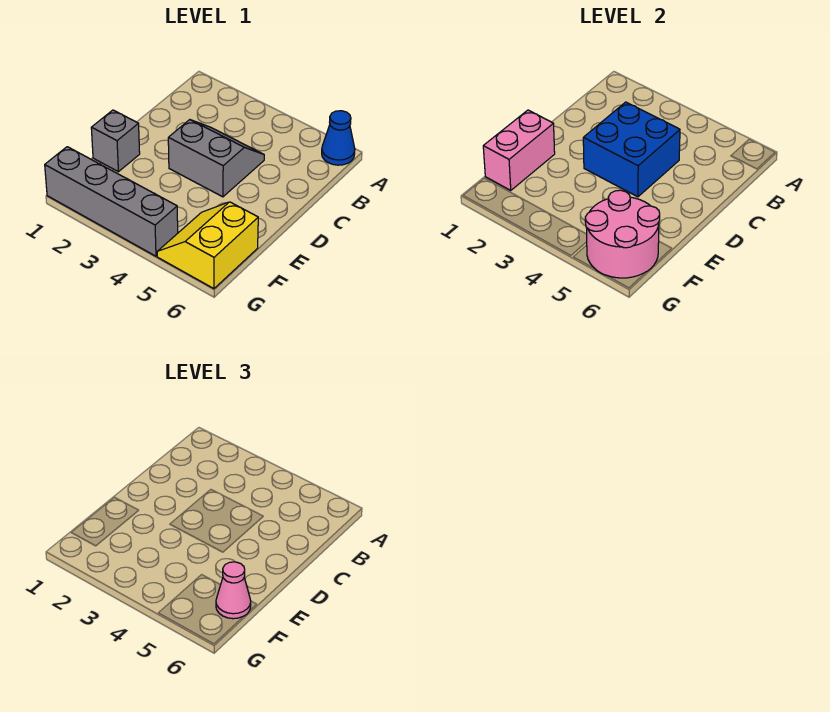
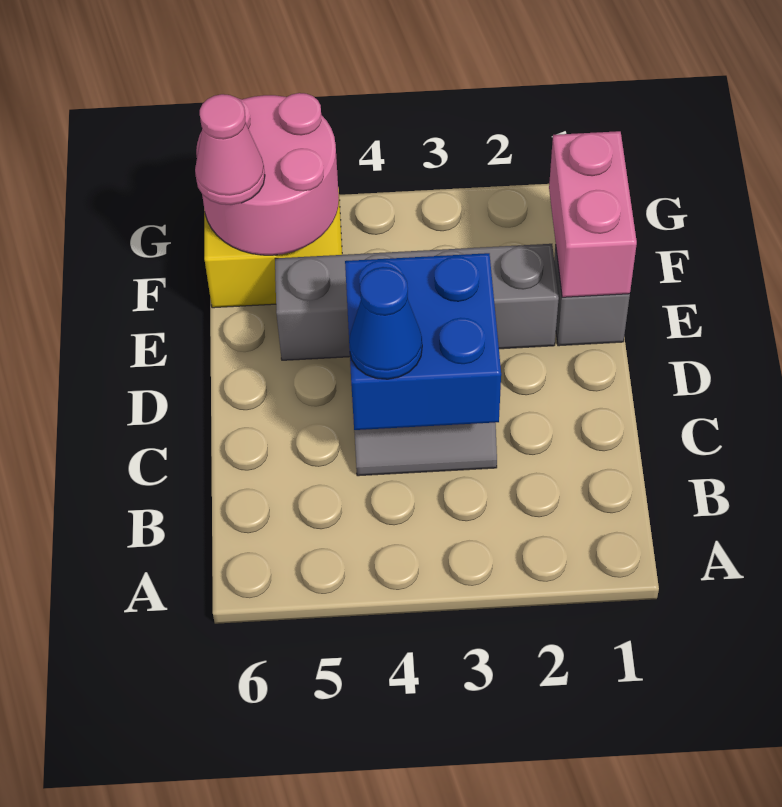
blue cone A6 level 1 -> blue cone C4 level 3
grey brick G1:G4 level 1 -> grey brick E2:E5 level 1

